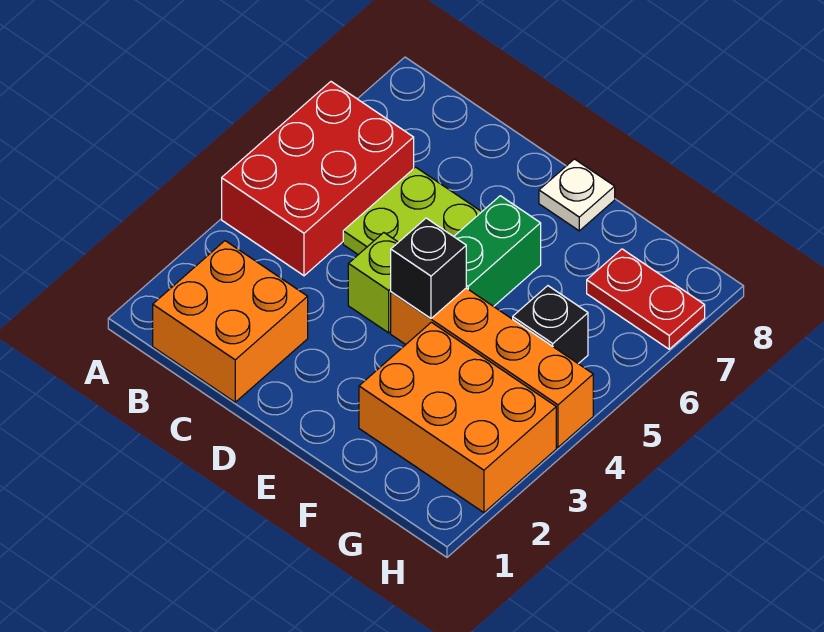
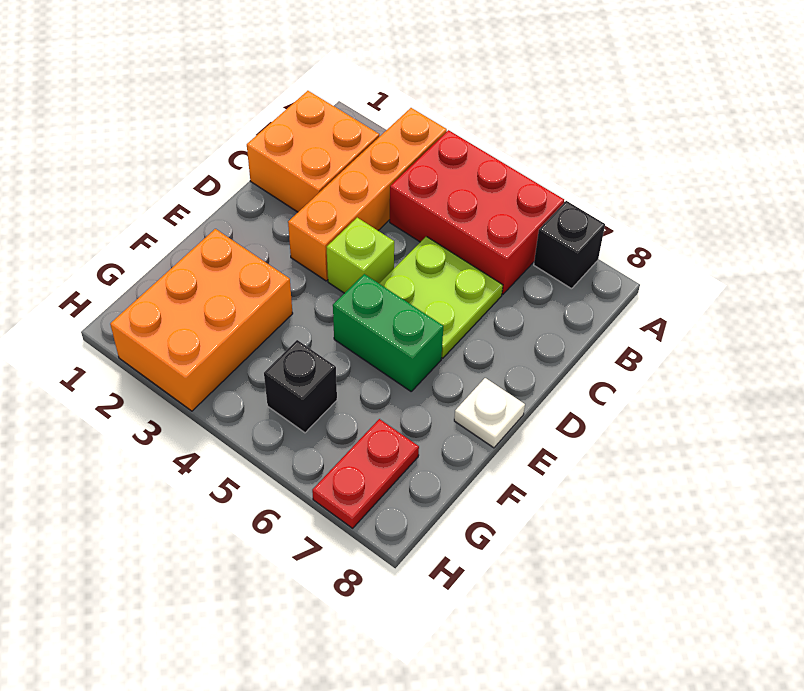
orange brick E4:H4 level 1 -> orange brick A3:D3 level 1
black brick E4 level 2 -> black brick A7 level 1

